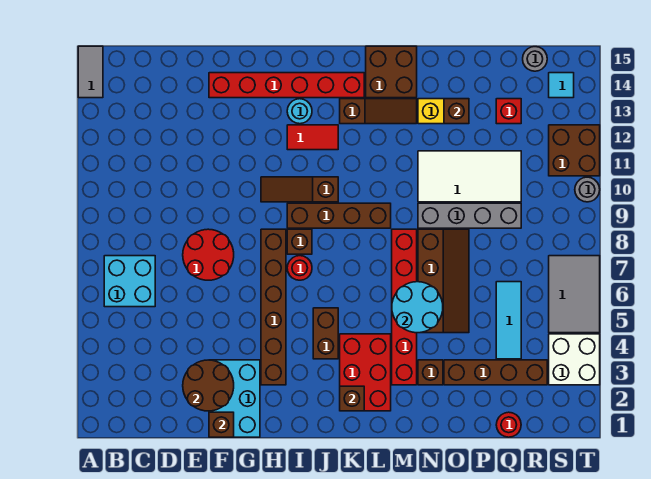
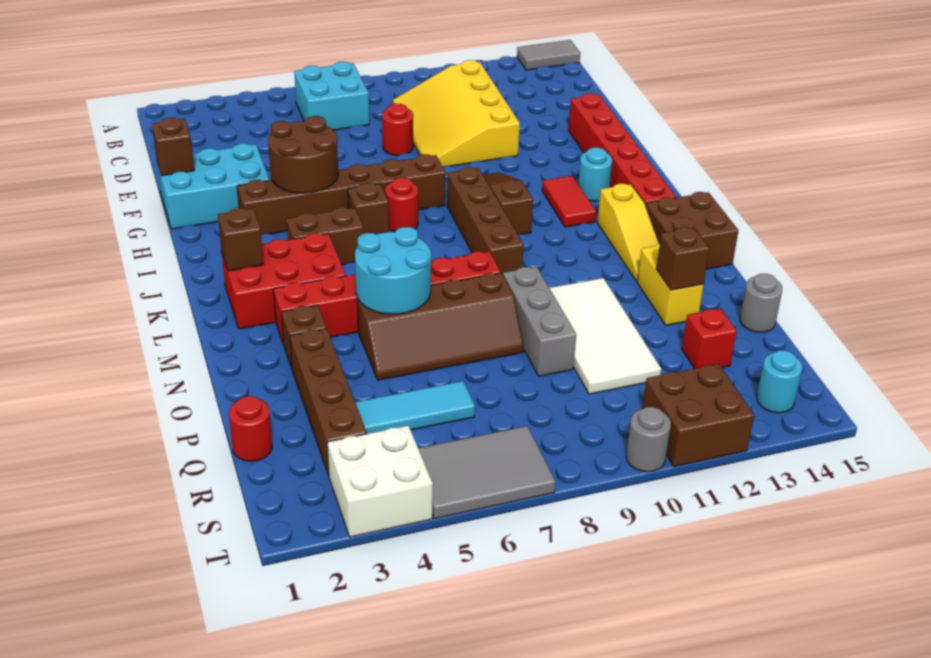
none -> yellow slope C9:F11 level 1 top 11
brown round brick E2:F3 level 2 -> brown round brick G4:H5 level 2
red round brick E7:F8 level 1 -> red round brick E8 level 1
brown brick I8 level 1 -> brown brick I6 level 1
brown slope K13:M13 level 1 top K -> yellow slope K13:M13 level 1 top K
grey brick N9:Q9 level 1 -> grey brick N9:P9 level 1
grey round brick R15 level 1 -> grey round brick P15 level 1
cyan tile S14 level 1 -> cyan round brick S14 level 1

